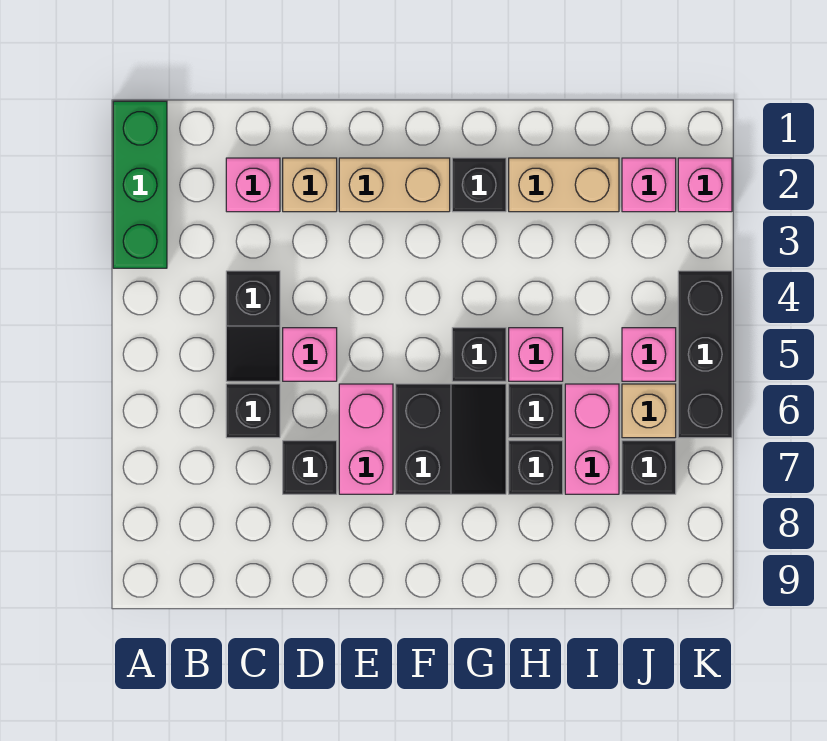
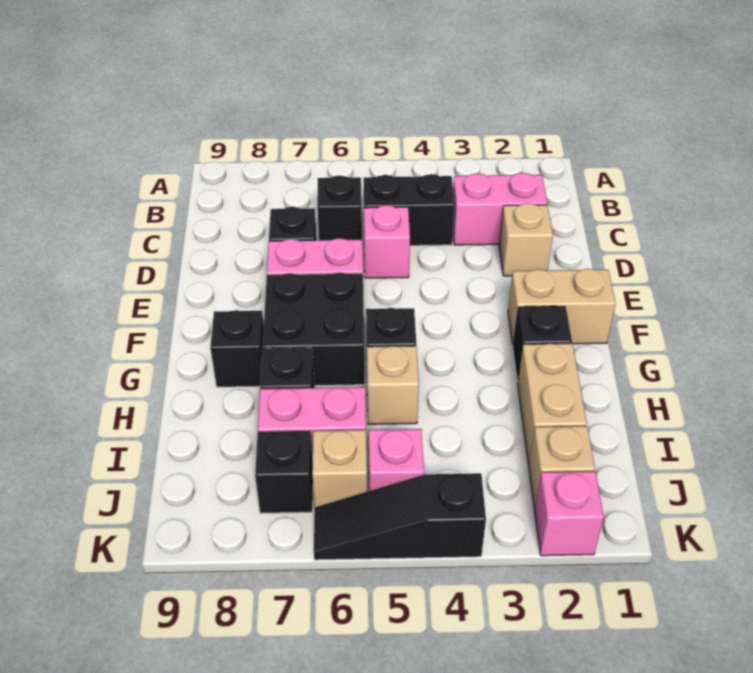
green brick A1:A3 level 1 -> none
pink brick C2 level 1 -> pink brick C2:C3 level 1
black slope C4:C5 level 1 top 4 -> black brick C4:C5 level 1
tan brick E2:F2 level 1 -> tan brick F1:F2 level 1
black slope F6:G7 level 1 top F -> black brick F6:G7 level 1
pink brick H5 level 1 -> tan brick H5 level 1
black brick H6 level 1 -> black brick G8 level 1
pink brick J2 level 1 -> tan brick J2 level 1
black brick K4:K6 level 1 -> black slope K4:K6 level 1 top 4

